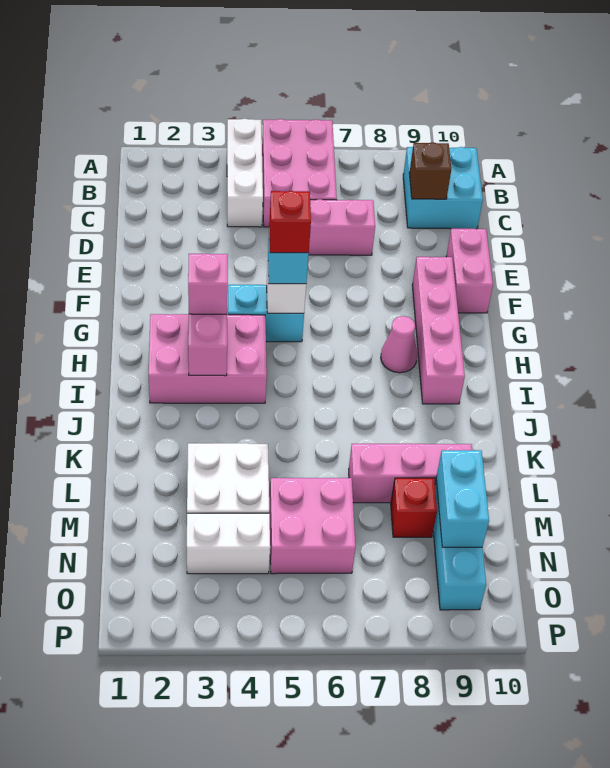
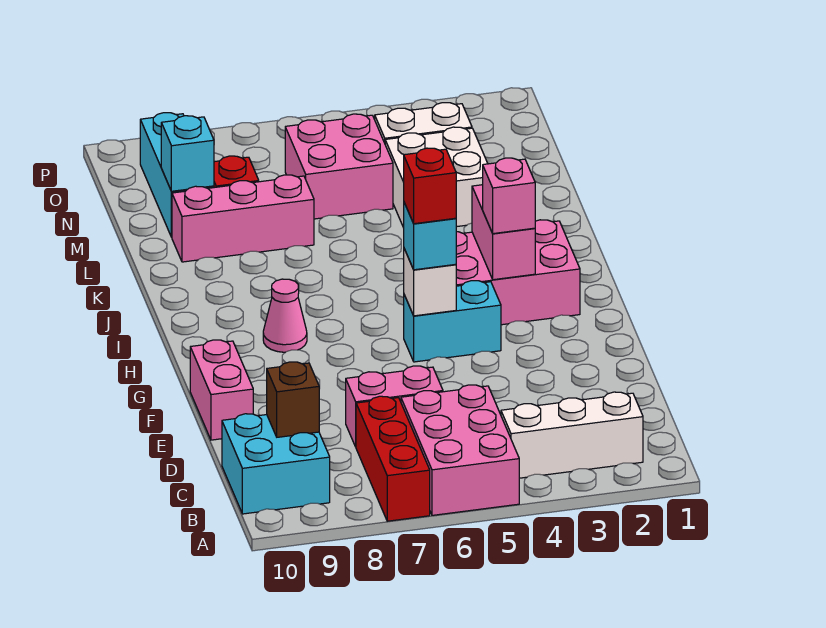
white brick A4:C4 level 1 -> white brick B2:B4 level 1
none -> red brick A7:C7 level 1
pink brick F9:I9 level 1 -> none
cyan brick M9:N9 level 2 -> cyan brick M9 level 2

